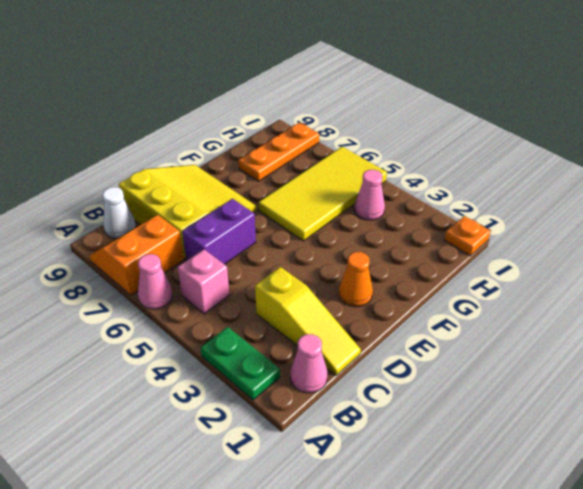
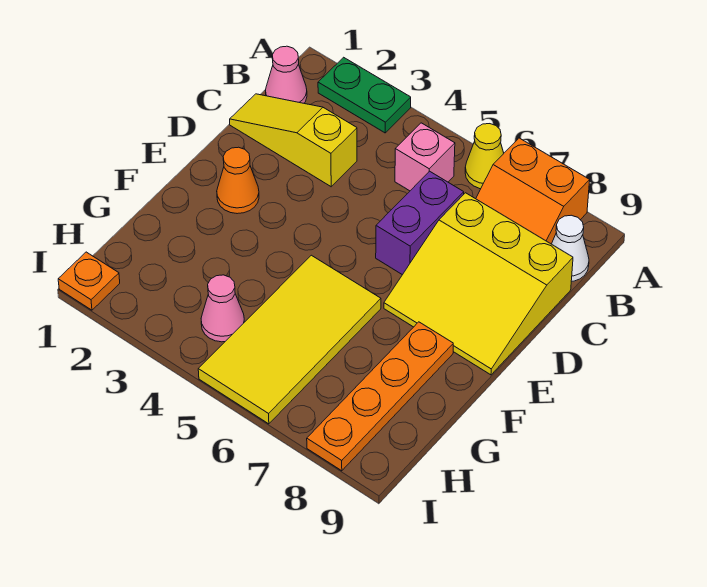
pink cone A6 level 1 -> yellow cone A6 level 1
orange slope A7:B8 level 1 top 7 -> orange slope A7:B8 level 1 top A
orange plate G8:I8 level 1 -> orange plate F8:I8 level 1

